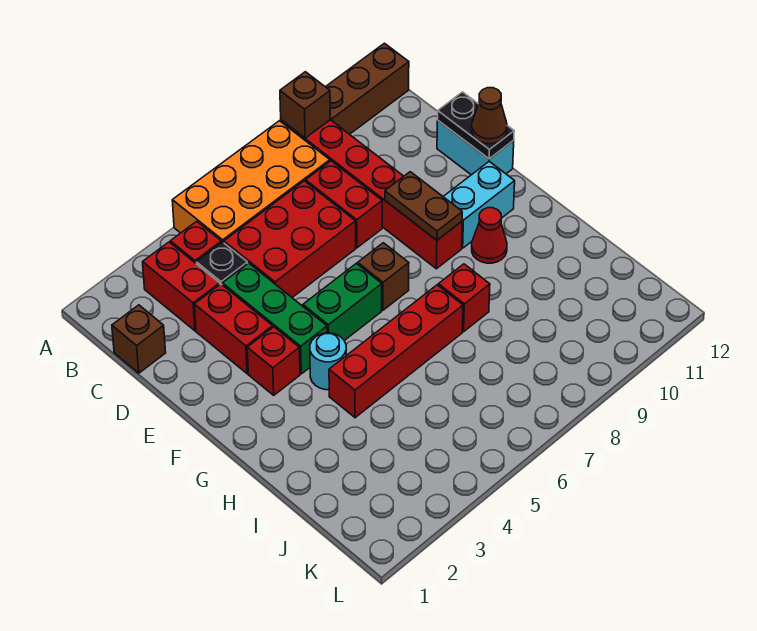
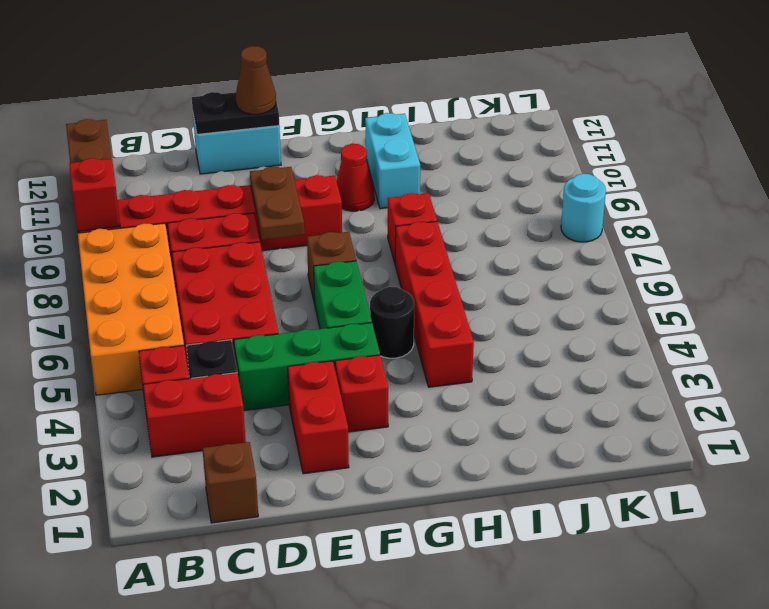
brown brick A9 level 2 -> red brick A9 level 2
red brick D3:E3 level 1 -> red brick E2:E3 level 1
brown plate E9:F9 level 2 -> brown plate E8:E9 level 2
cyan brick F10:F11 level 1 -> cyan brick H10:H11 level 1
cyan round brick G4 level 1 -> cyan round brick L8 level 1
none -> black round brick G5 level 1

